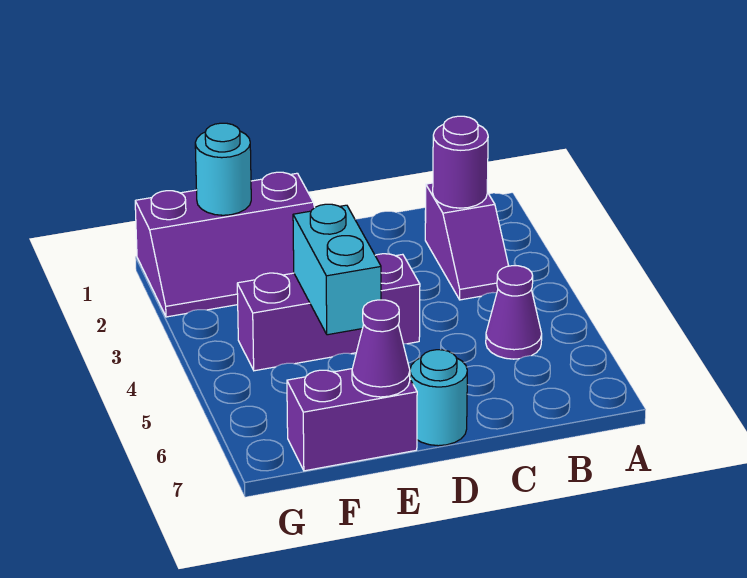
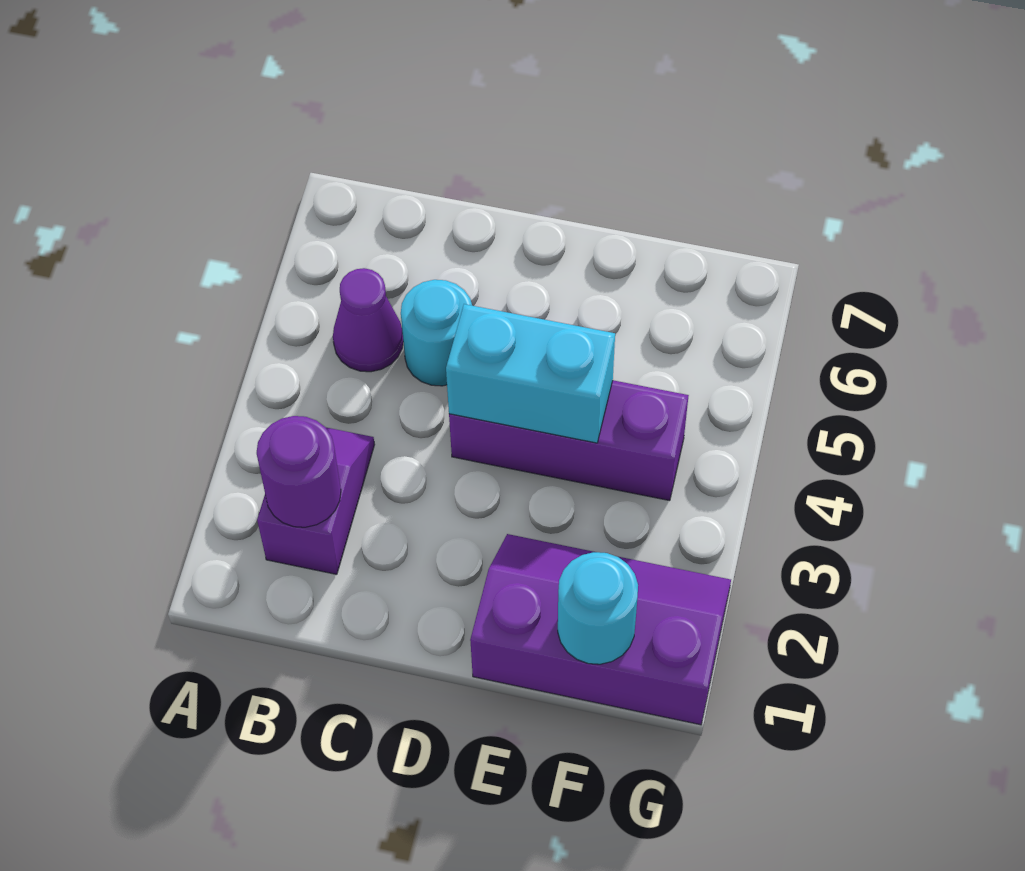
cyan round brick D7 level 1 -> cyan round brick C5 level 1
cyan brick E4:E5 level 2 -> cyan brick D4:E4 level 2
purple brick E7:F7 level 1 -> none
purple cone E7 level 2 -> none

